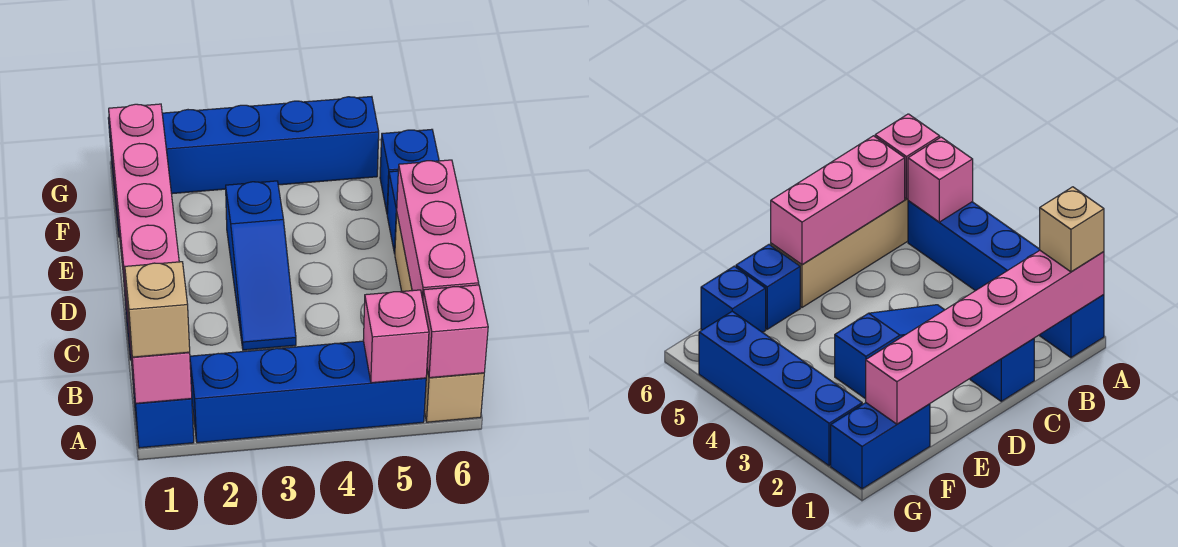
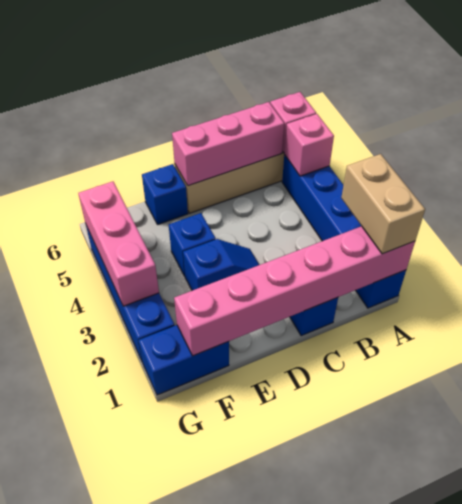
tan brick A1 level 3 -> tan brick A1:A2 level 3
blue slope C3:E3 level 1 top E -> blue slope D3:E3 level 1 top E
blue brick F6 level 1 -> blue brick E4 level 1
none -> pink brick G3:G5 level 2

